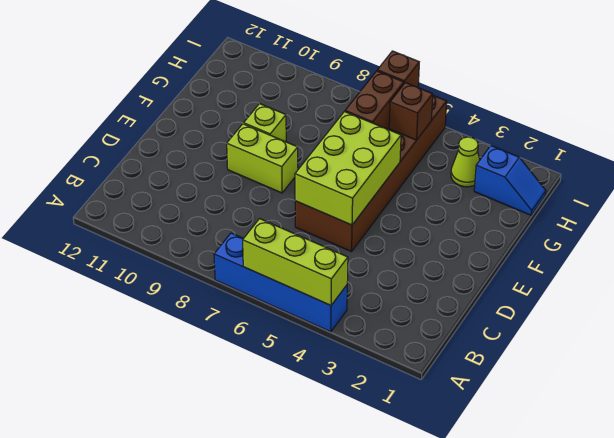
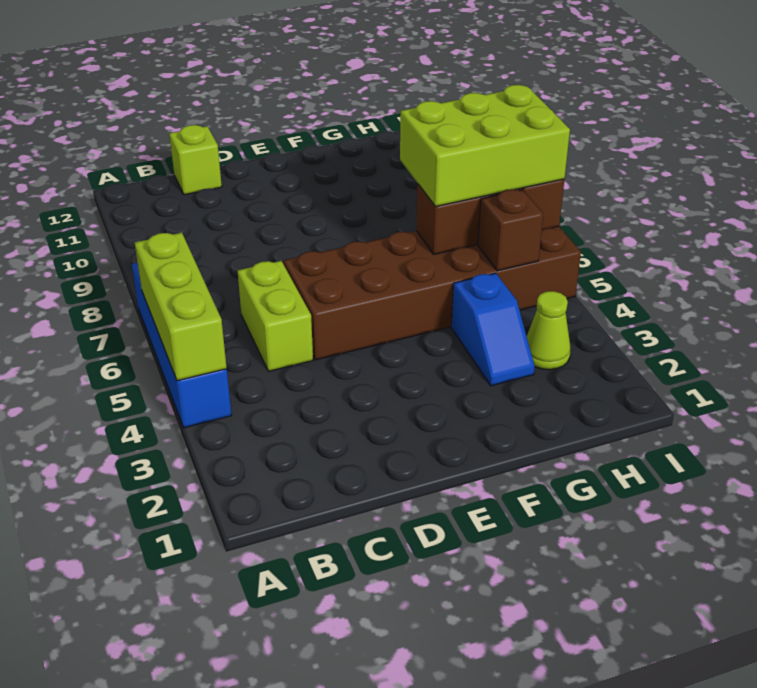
lime brick D5:F6 level 2 -> lime brick G6:I7 level 3
lime brick E8:E9 level 1 -> lime brick C5:C6 level 1
lime brick F9 level 1 -> lime brick C12 level 1
blue slope H1:H2 level 1 top 2 -> blue slope G3:G4 level 1 top 4

